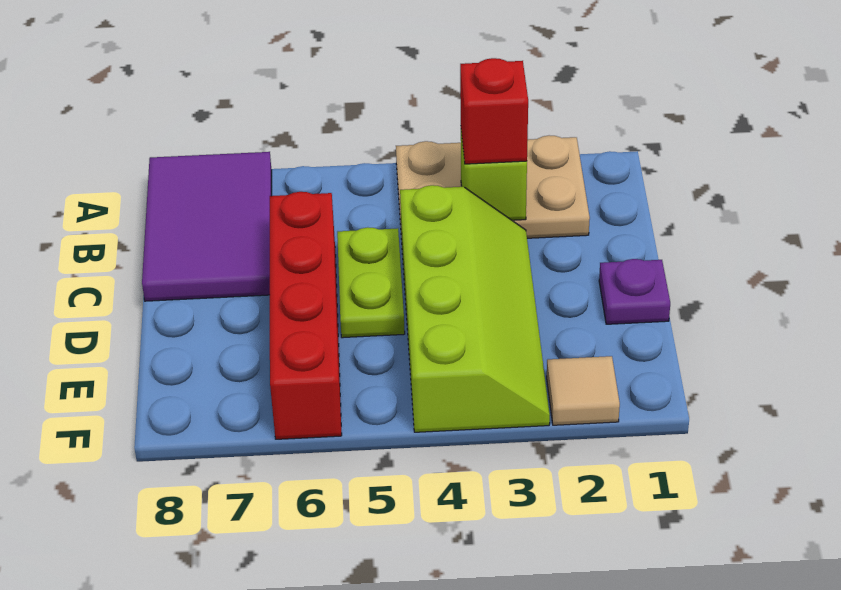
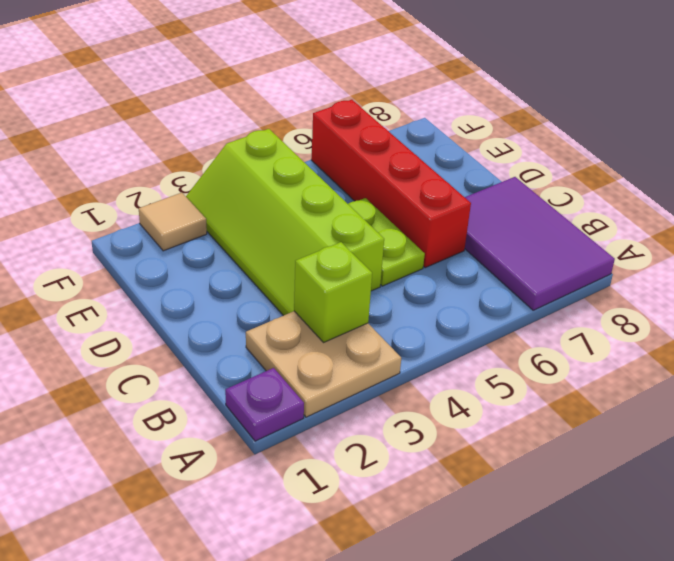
tan plate A2:B4 level 1 -> tan plate A2:B3 level 1
red brick B3 level 3 -> none
purple plate D1 level 1 -> purple plate A1 level 1

